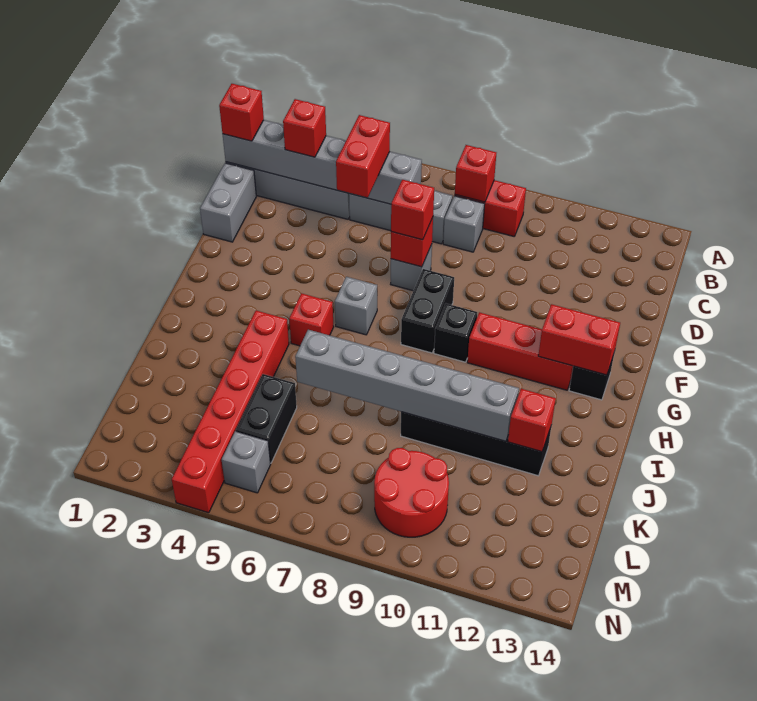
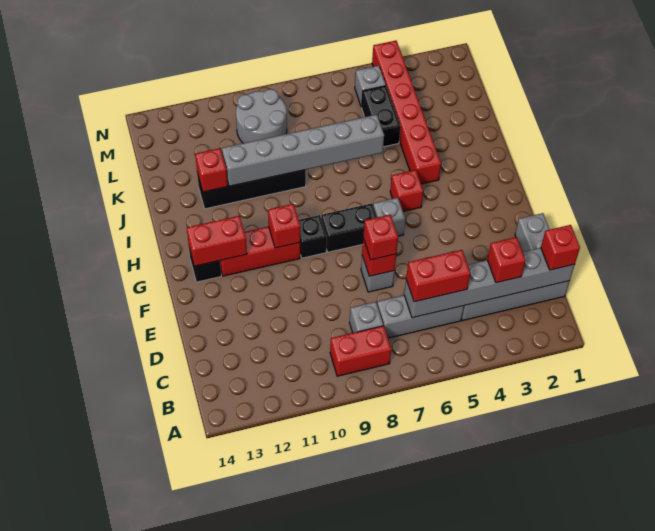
red brick B8 level 2 -> red brick G10 level 2
red brick C5:D5 level 3 -> red brick C5:C6 level 3
black brick F8:G8 level 1 -> black brick G7:G8 level 1
red round brick L9:M10 level 1 -> grey round brick L9:M10 level 1

